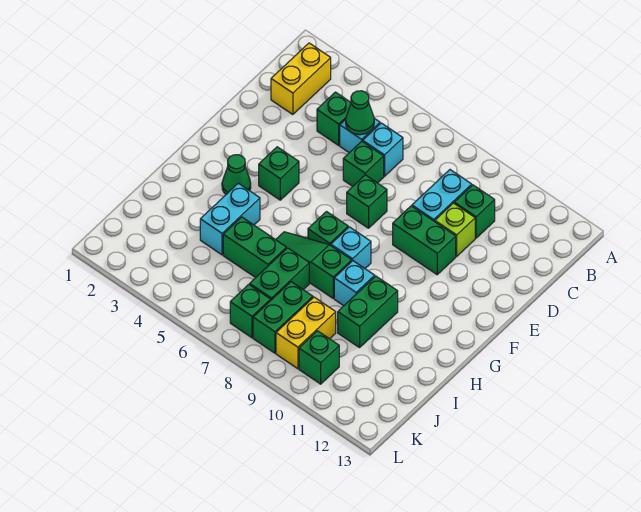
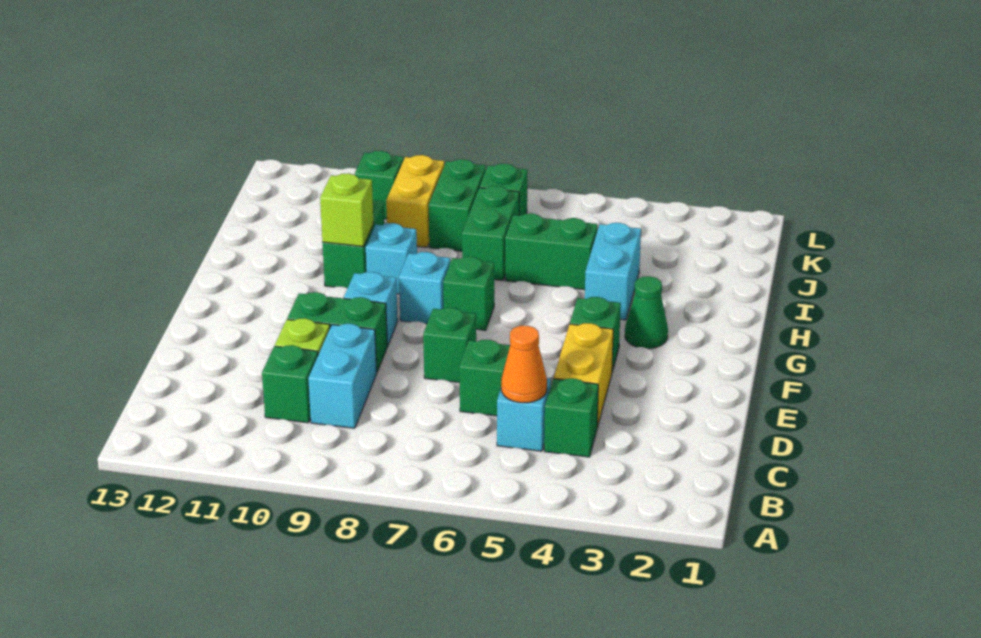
yellow brick B2:C2 level 1 -> yellow brick D4:E4 level 1
green cone C5 level 2 -> orange cone C5 level 2
cyan brick C6 level 1 -> cyan brick F9 level 1
green slope H6:H8 level 1 top 8 -> none
none -> lime brick H10 level 2

